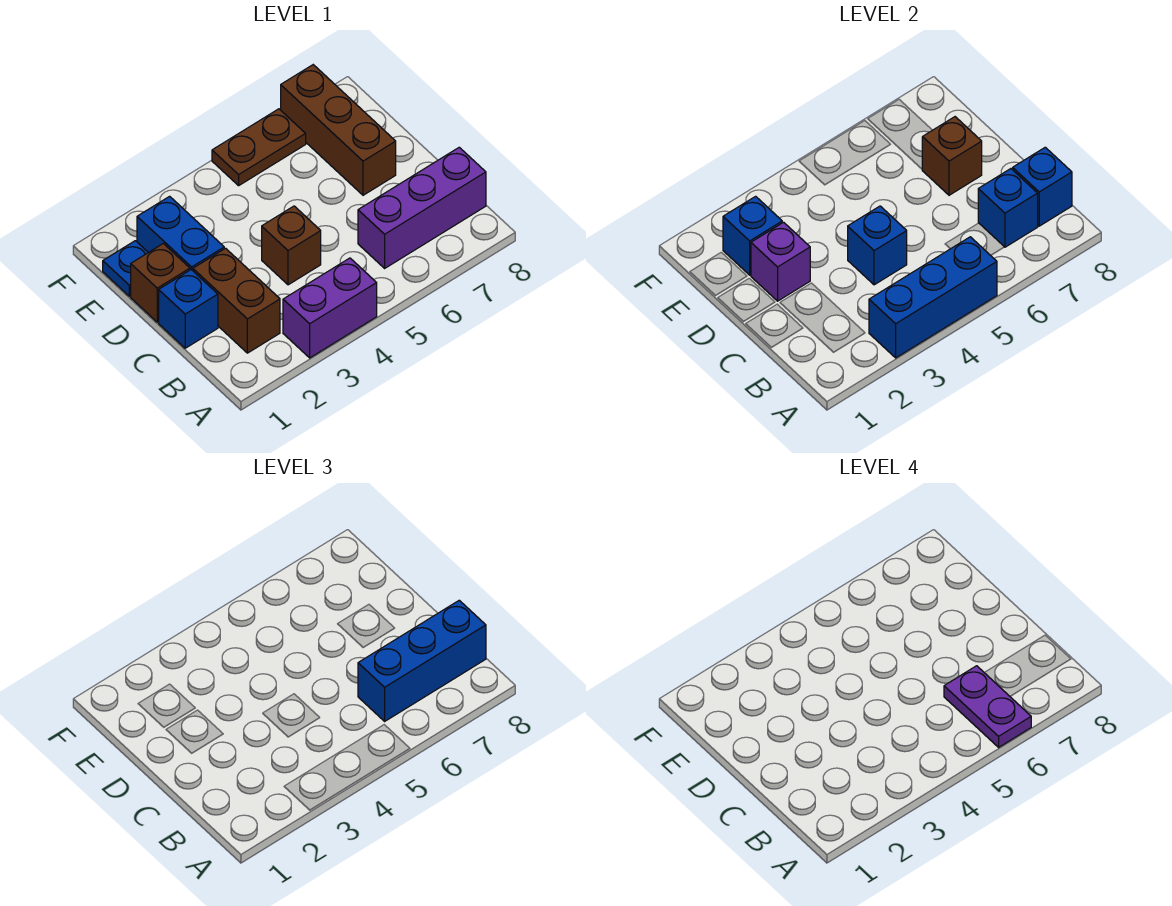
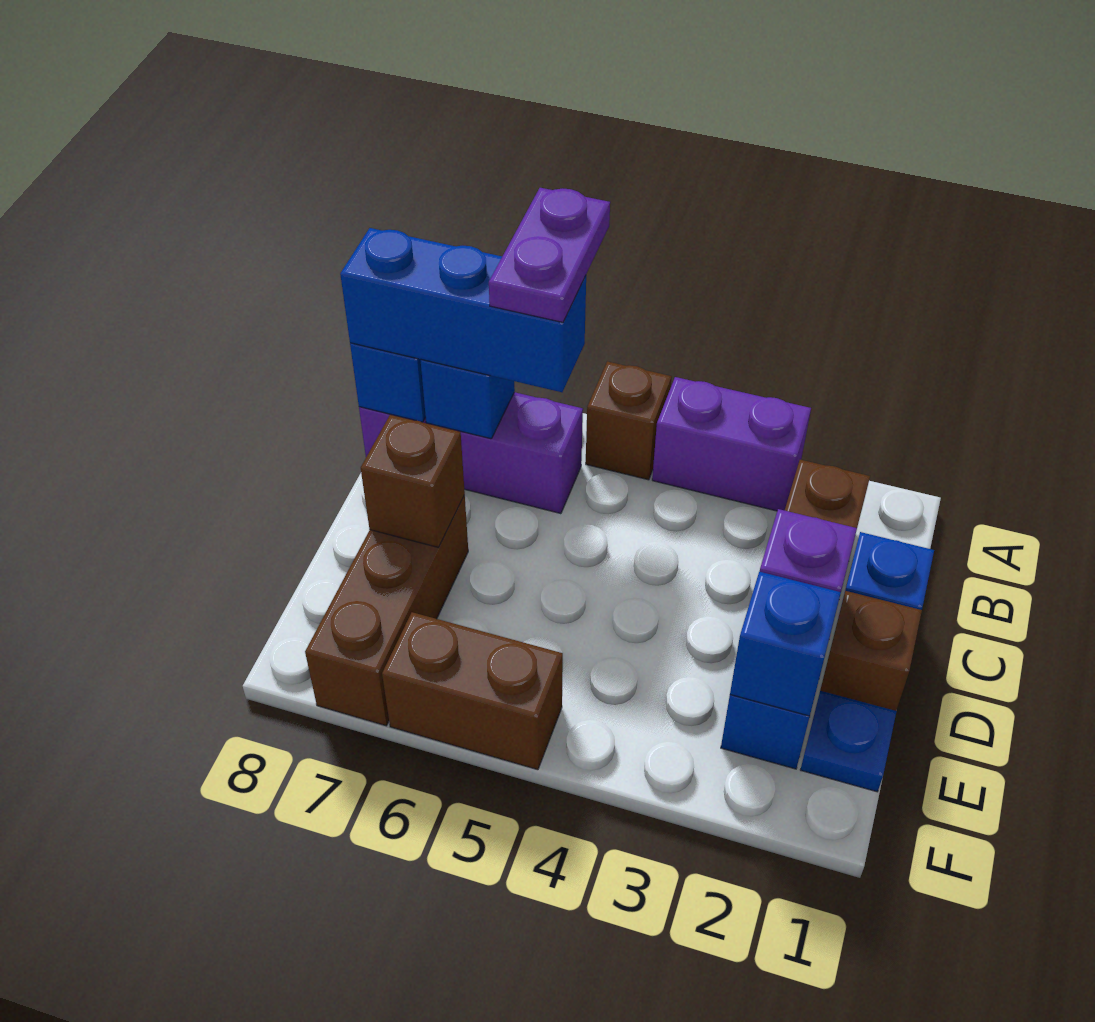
blue brick A3:A5 level 2 -> none
brown brick C4 level 1 -> brown brick A5 level 1
blue brick C4 level 2 -> none
brown plate F5:F6 level 1 -> brown brick F5:F6 level 1

